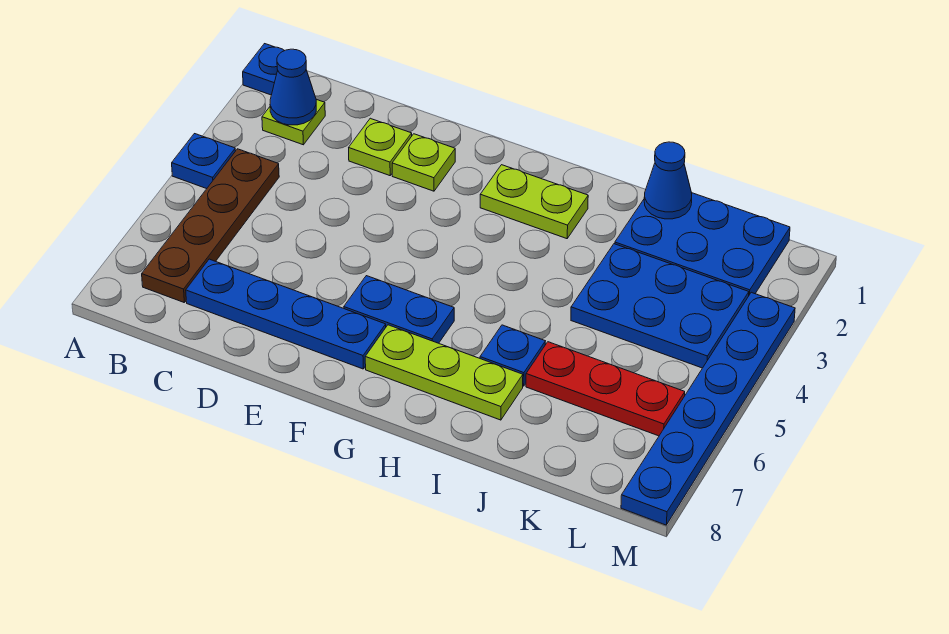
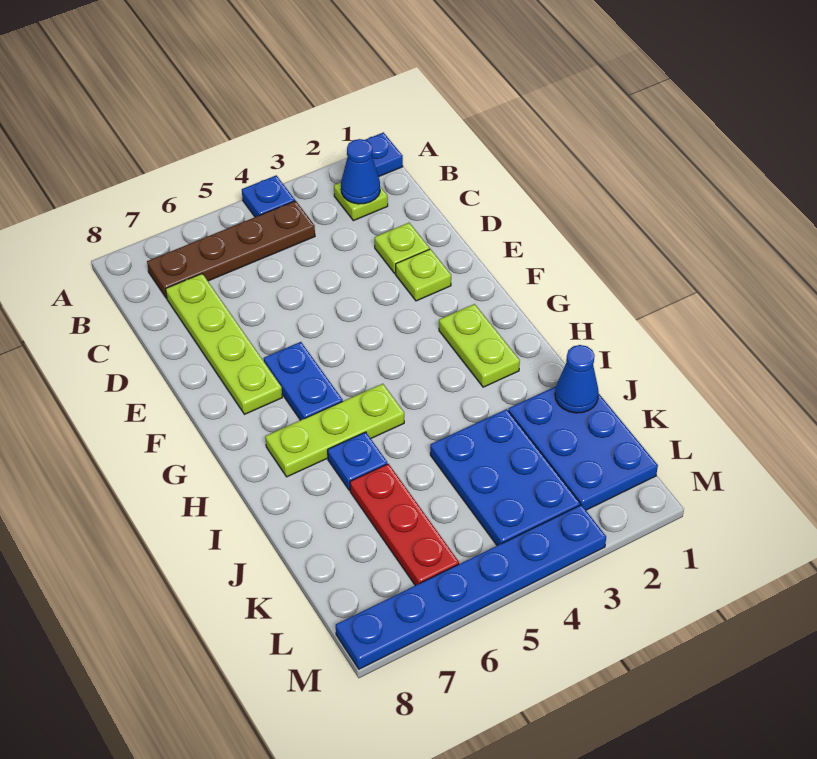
blue plate C7:F7 level 1 -> lime plate C7:F7 level 1
lime plate G7:I7 level 1 -> lime plate H5:H7 level 1

